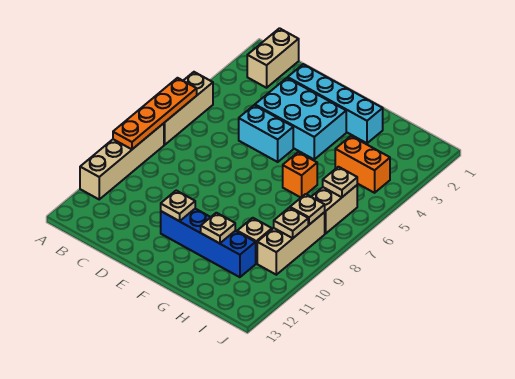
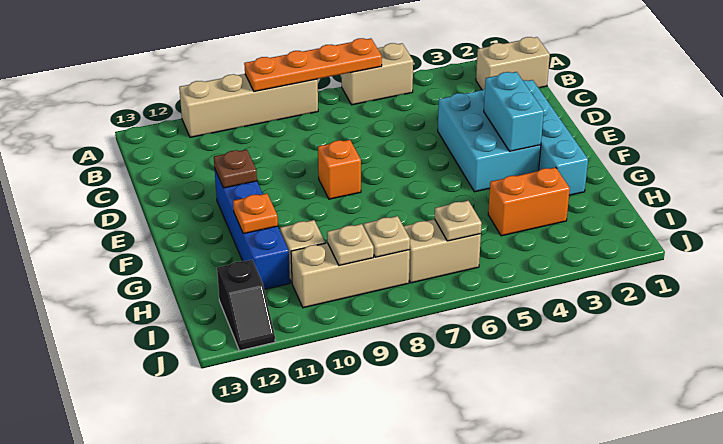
tan brick A5:A7 level 1 -> tan brick A5:A6 level 1
cyan brick D5:E5 level 1 -> cyan brick E3:F3 level 2
tan plate E11 level 2 -> brown plate E11 level 2
orange brick G6 level 1 -> orange brick E8 level 1
tan plate G11 level 2 -> orange plate G11 level 2
orange brick H4:I4 level 1 -> orange brick H3:H4 level 1
none -> black slope I12:J12 level 1 top I

